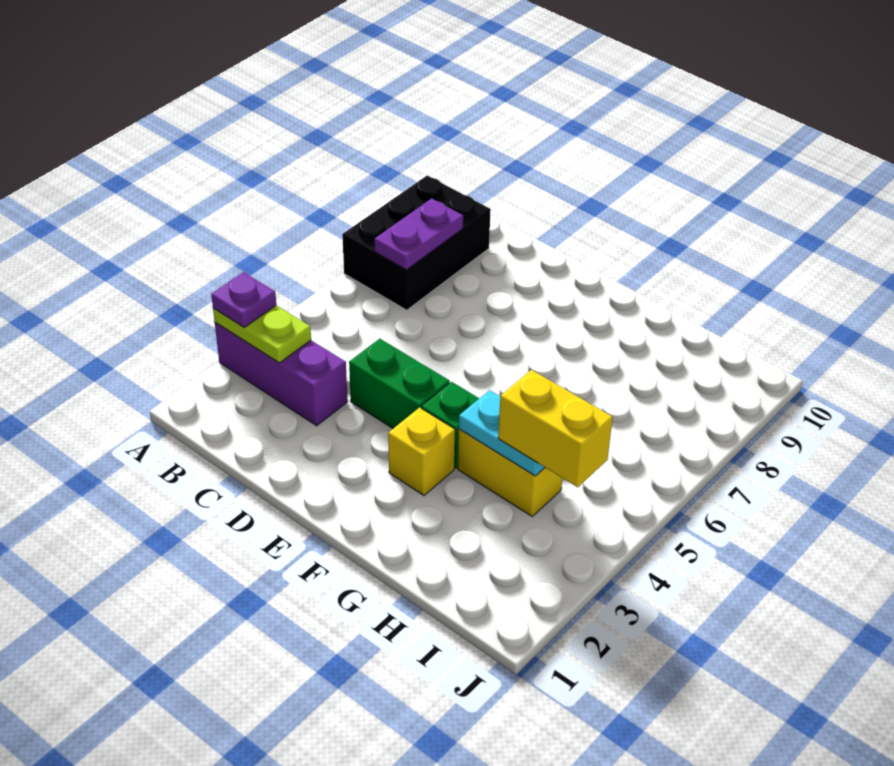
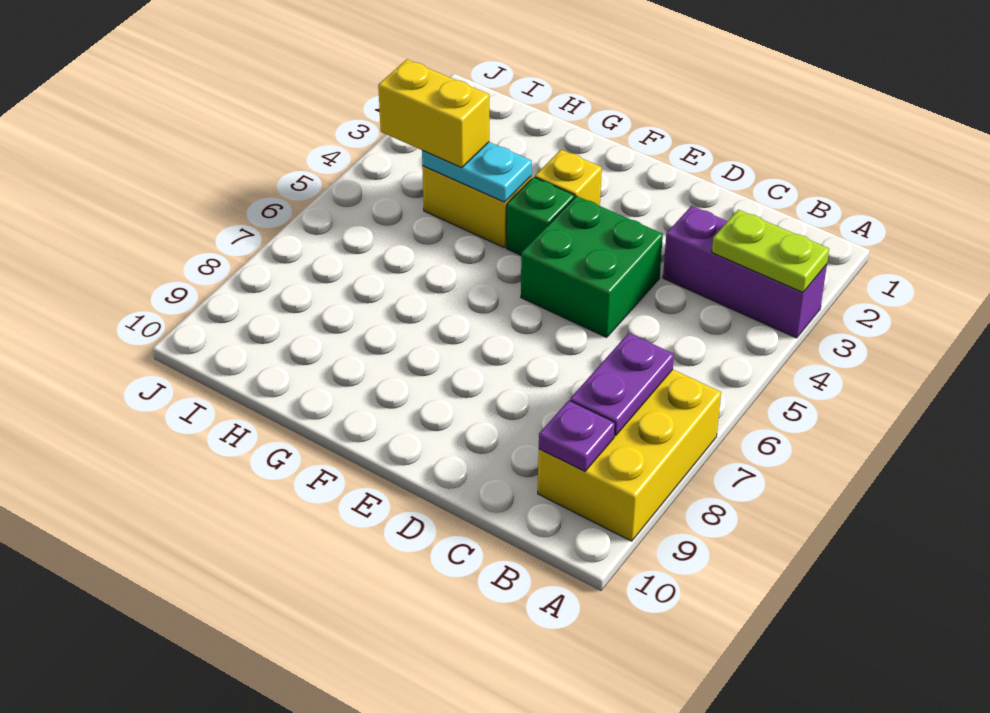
purple plate A3 level 3 -> purple plate B9 level 2
black brick A7:B9 level 1 -> yellow brick A7:B9 level 1
green brick D4:E4 level 1 -> green brick D4:E5 level 1

